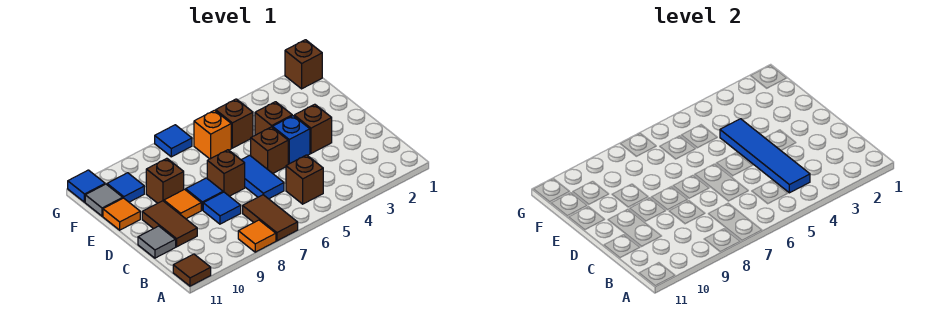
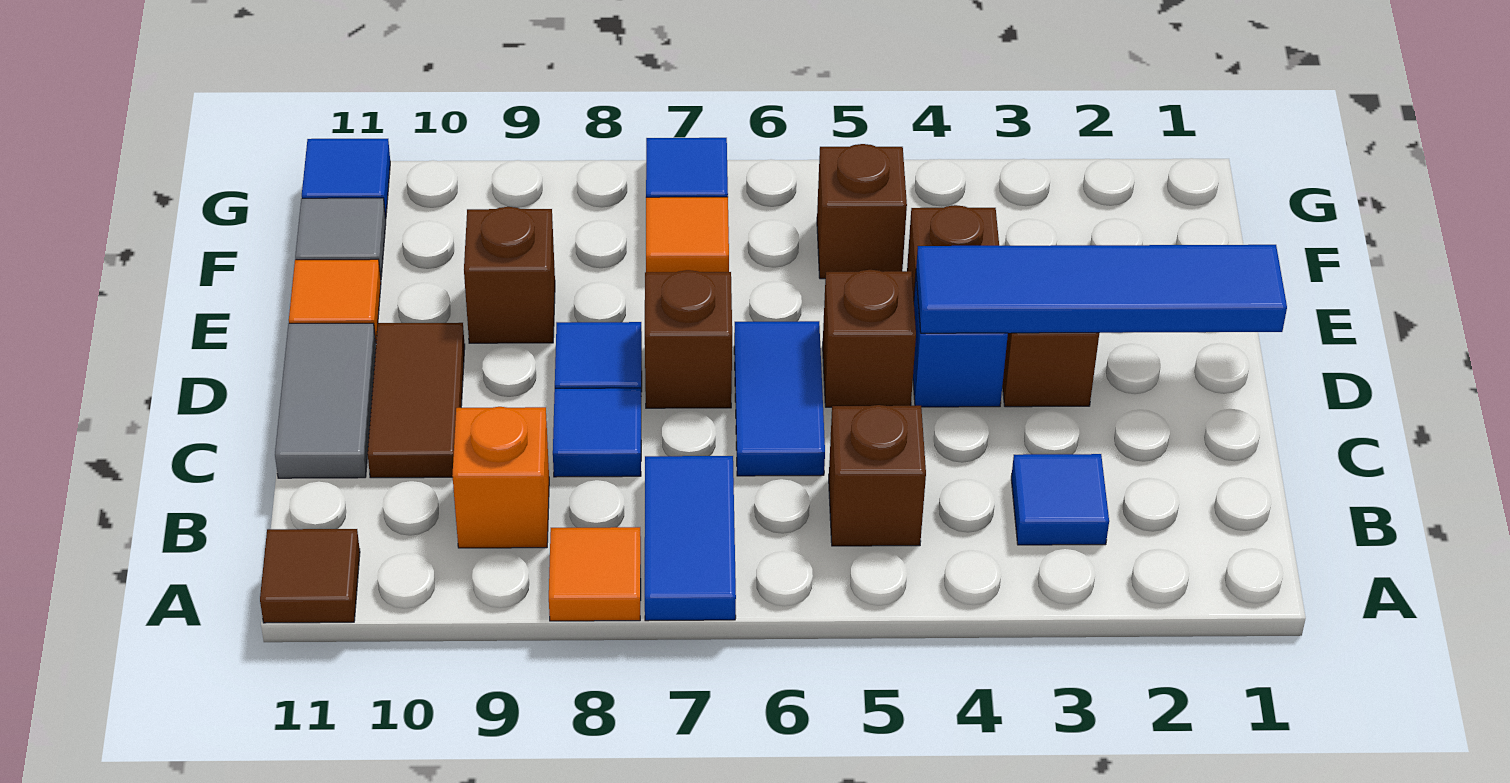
brown tile A7:B7 level 1 -> blue tile A7:B7 level 1
blue tile B4:E4 level 2 -> blue tile D1:D4 level 2
grey tile C11 level 1 -> grey tile C11:D11 level 1
orange tile D9 level 1 -> orange tile F7 level 1
orange brick F6 level 1 -> orange brick B9 level 1
blue tile F10 level 1 -> blue tile B3 level 1
brown brick G1 level 1 -> none

